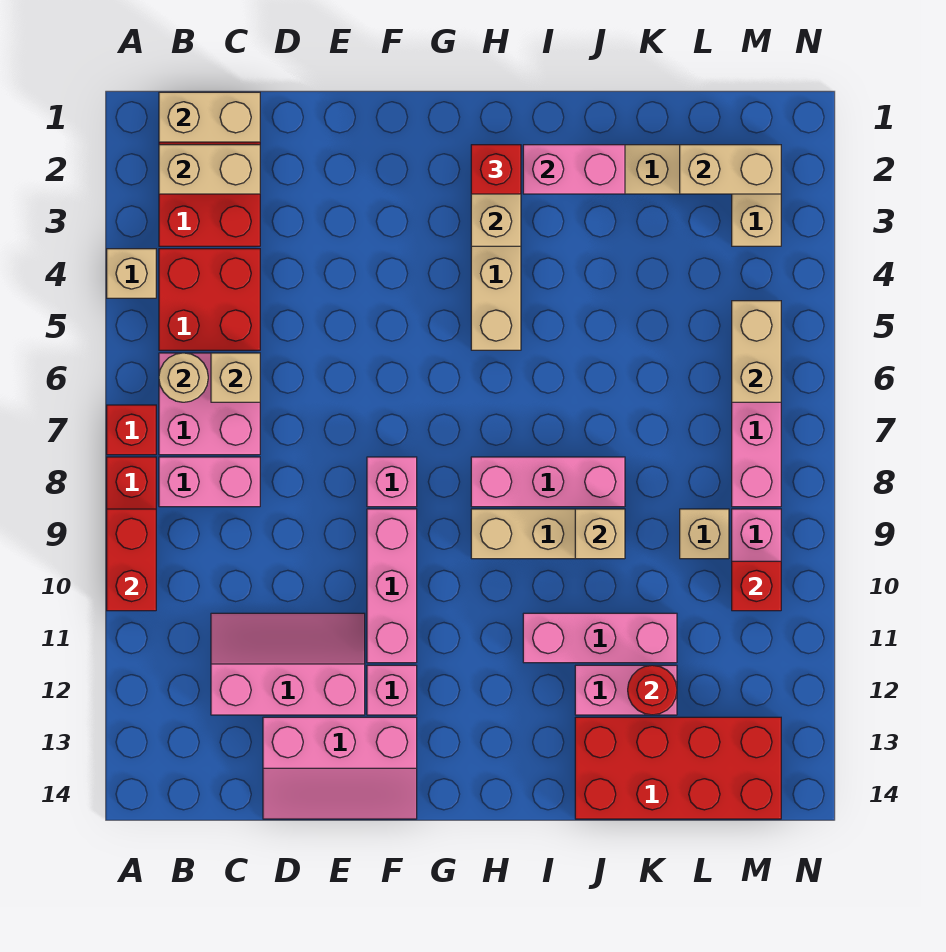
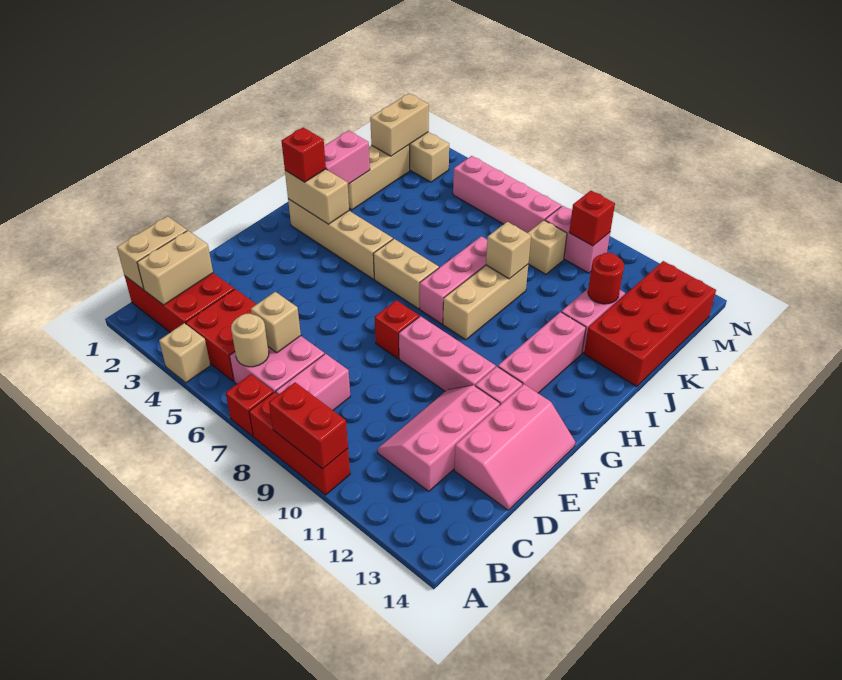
pink brick F8 level 1 -> red brick F8 level 1
pink brick I11:K11 level 1 -> pink brick G12:I12 level 1
tan brick M5:M6 level 2 -> tan brick H6:H7 level 1

